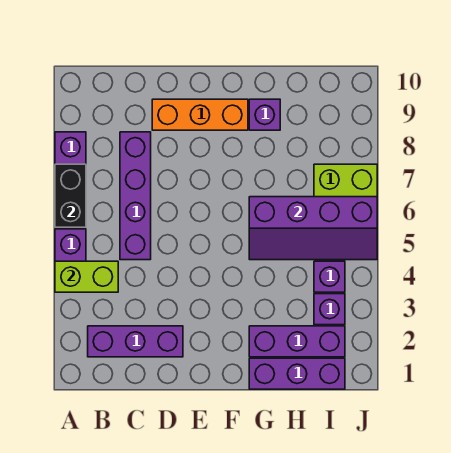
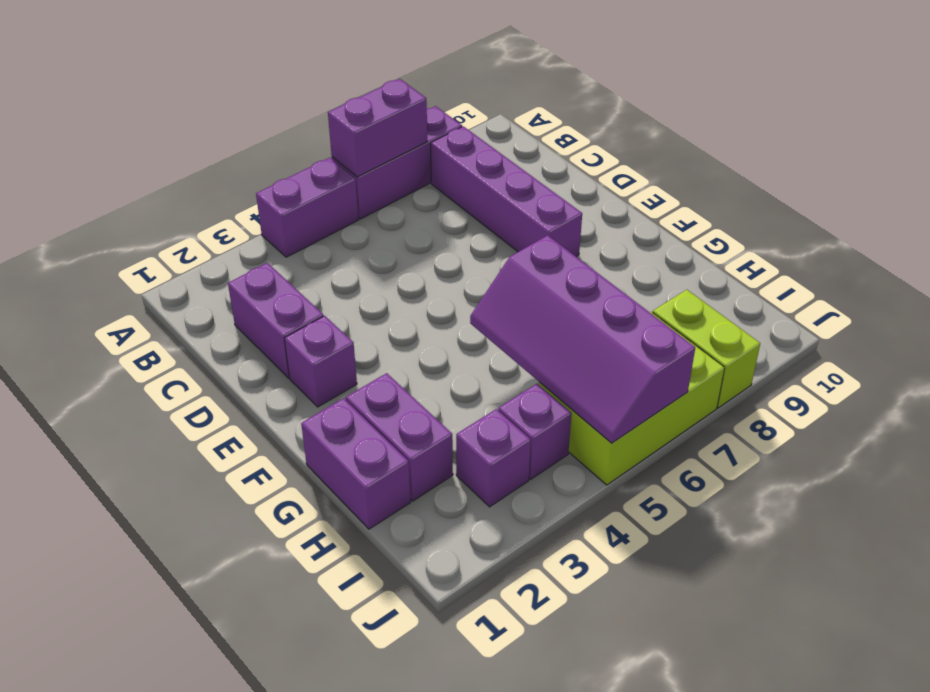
lime brick A4:B4 level 2 -> lime brick I8:J8 level 1
black brick A6:A7 level 2 -> purple brick A6:A7 level 2
purple brick B2:D2 level 1 -> purple brick C2:D2 level 1
purple brick C5:C8 level 1 -> purple brick B8:E8 level 1
orange brick D9:F9 level 1 -> none
purple brick G1:I1 level 1 -> purple brick G1:H1 level 1
purple brick G2:I2 level 1 -> purple brick G2:H2 level 1
purple brick G9 level 1 -> purple brick E2 level 1

